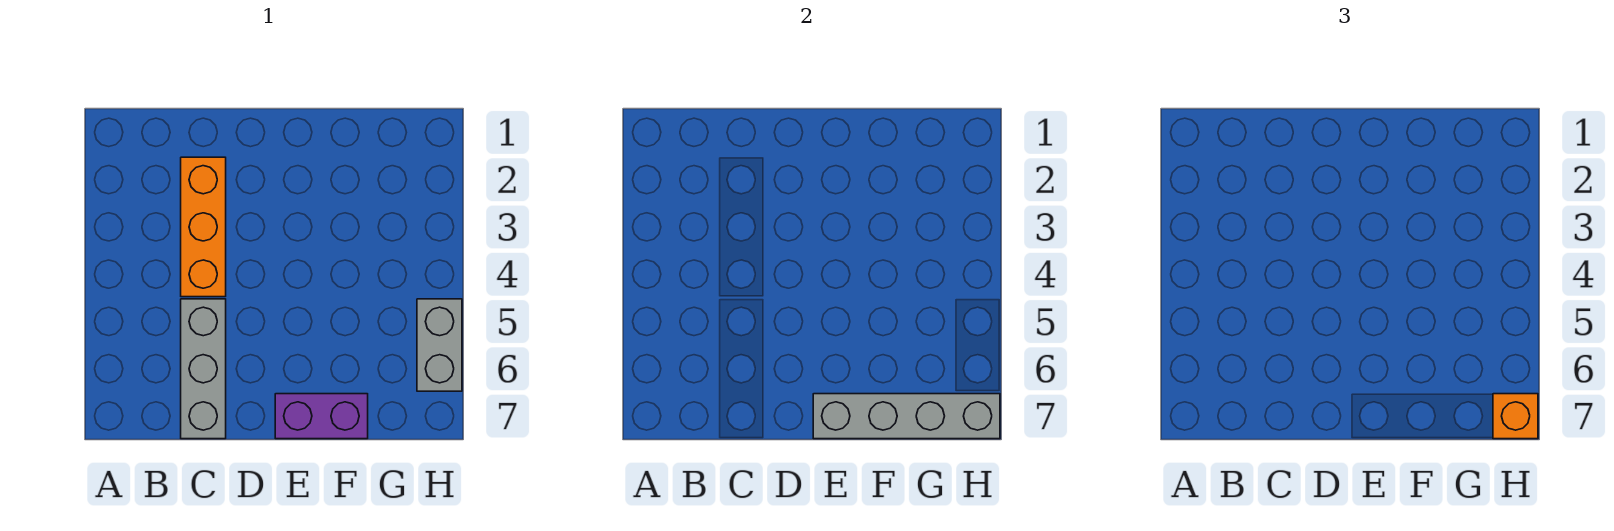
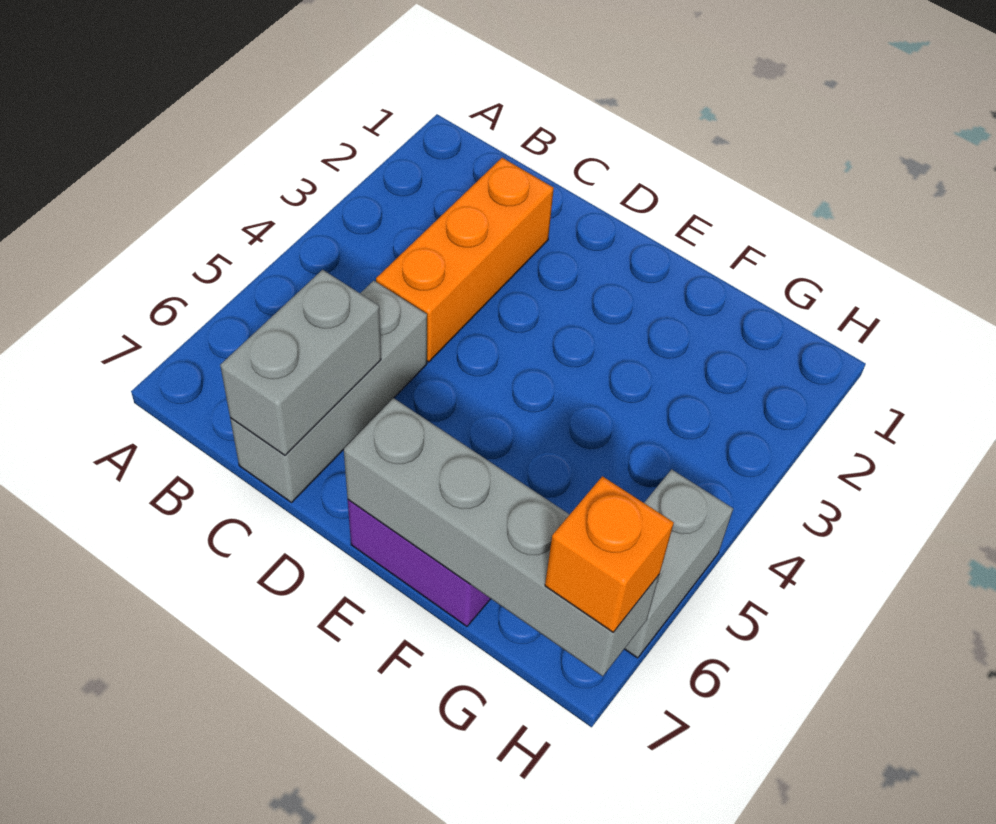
none -> grey brick C6:C7 level 2

